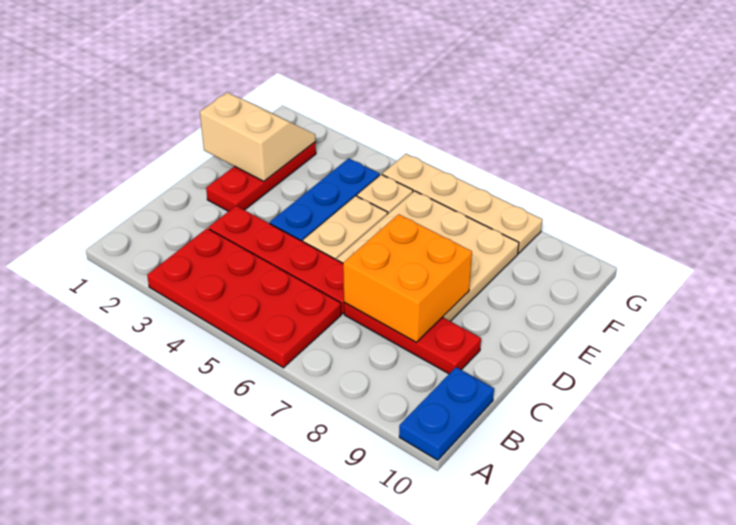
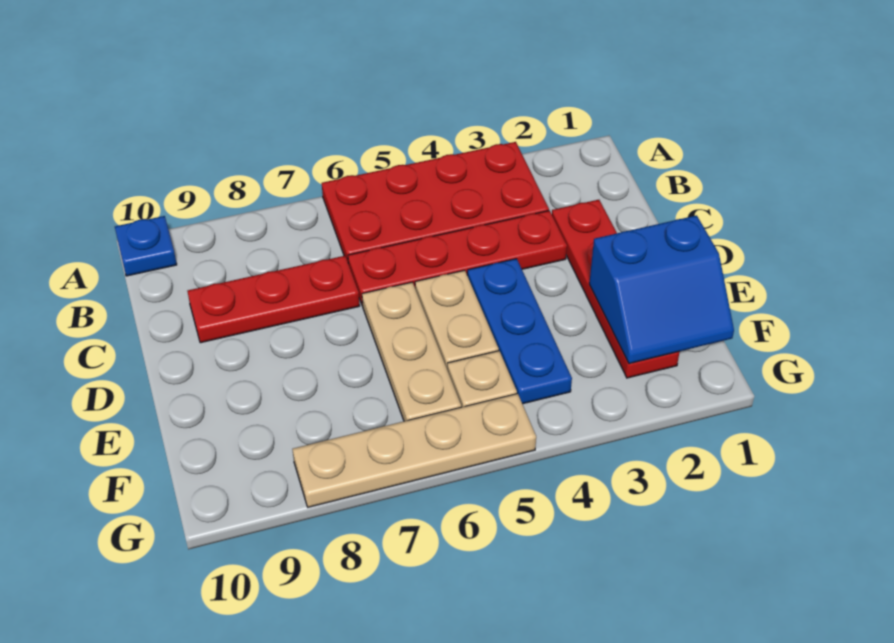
blue plate A10:B10 level 1 -> blue plate A10 level 1
orange brick C7:D8 level 2 -> none
red plate D2:F2 level 1 -> red plate C2:F2 level 1
tan plate D6:F8 level 1 -> tan plate D6:F6 level 1
tan slope E1:F2 level 2 top E -> blue slope E1:F2 level 2 top E

